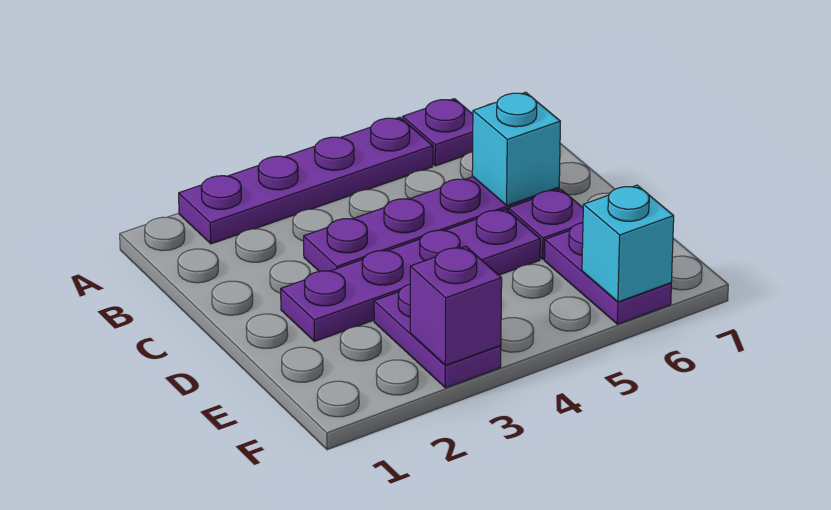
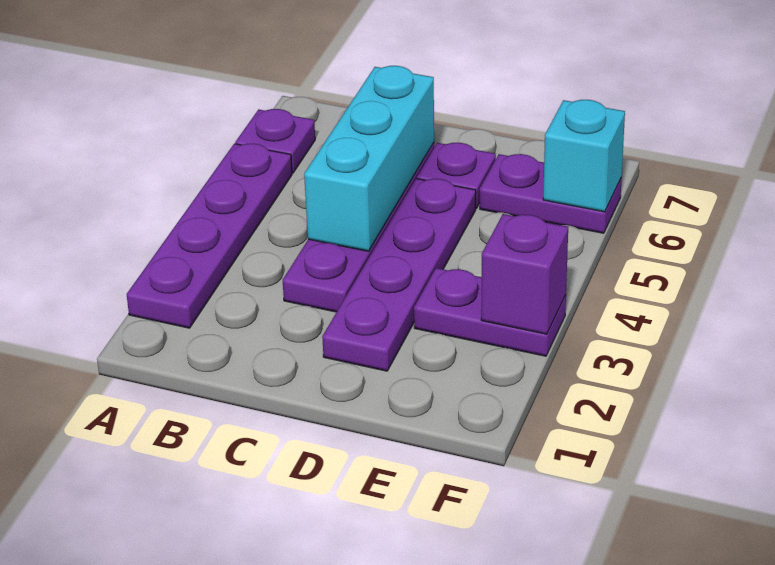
cyan brick C6 level 2 -> cyan brick C4:C6 level 2

